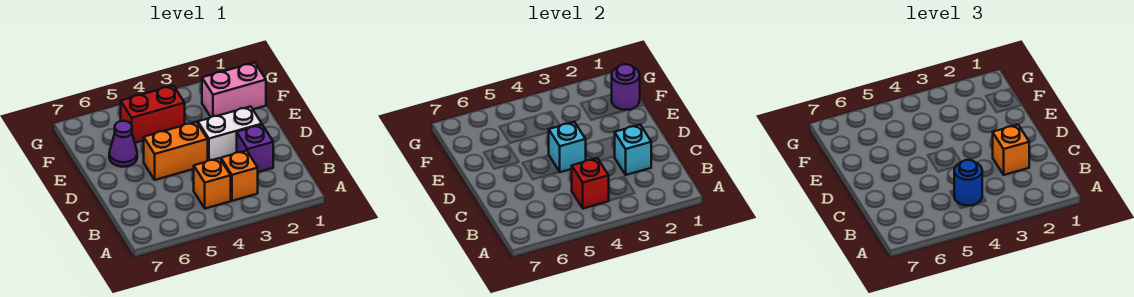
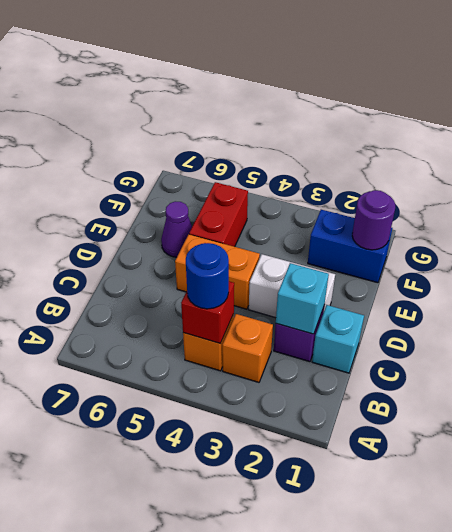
orange brick C2 level 3 -> none
cyan brick D4 level 2 -> cyan brick C1 level 1
pink brick F1:F2 level 1 -> blue brick F1:F2 level 1
red brick F4:F5 level 1 -> red brick E5:F5 level 1

